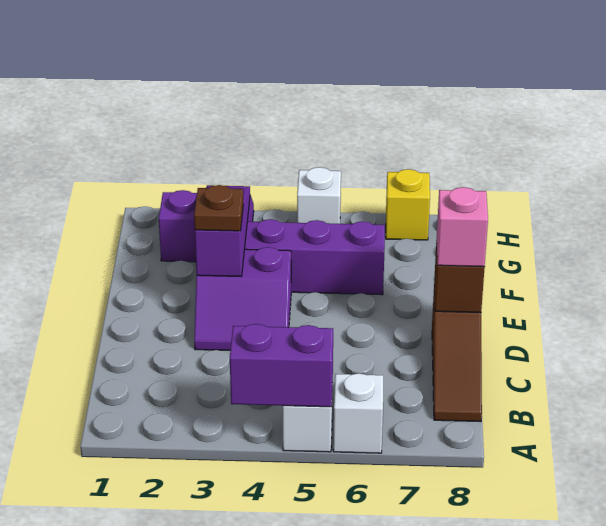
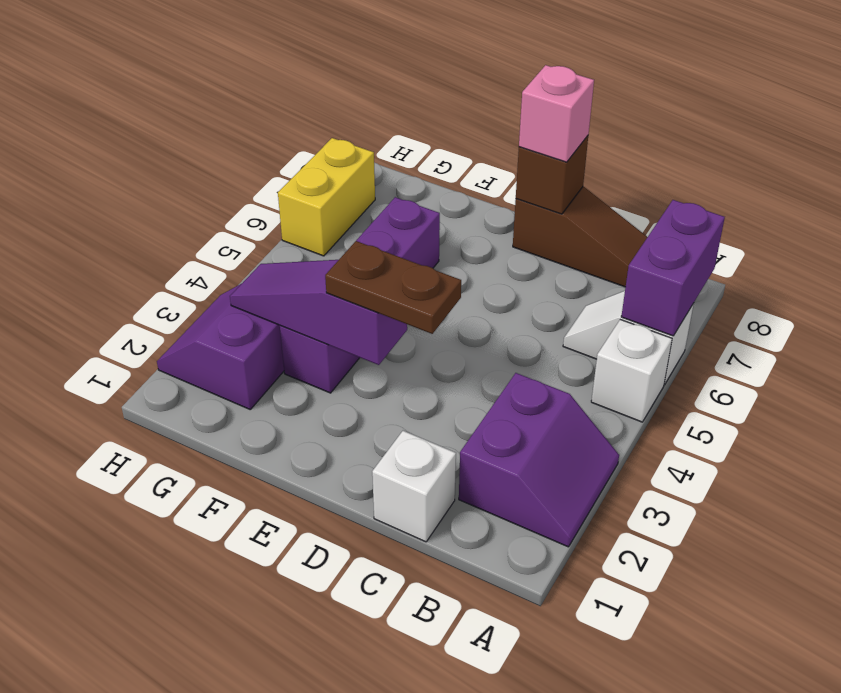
purple brick A4:A5 level 2 -> purple brick A6:A7 level 2
purple slope D3:E4 level 1 top E -> purple slope A2:B3 level 1 top B
brown plate E3 level 3 -> brown plate D3:E3 level 3
white brick H5 level 1 -> white brick C1 level 1
yellow brick H7 level 1 -> yellow brick H6:H7 level 1

